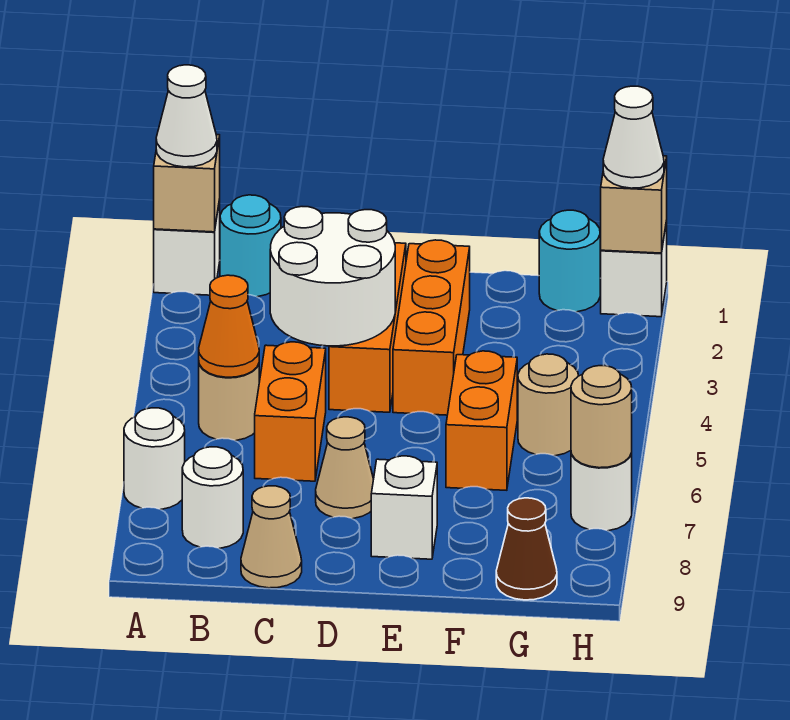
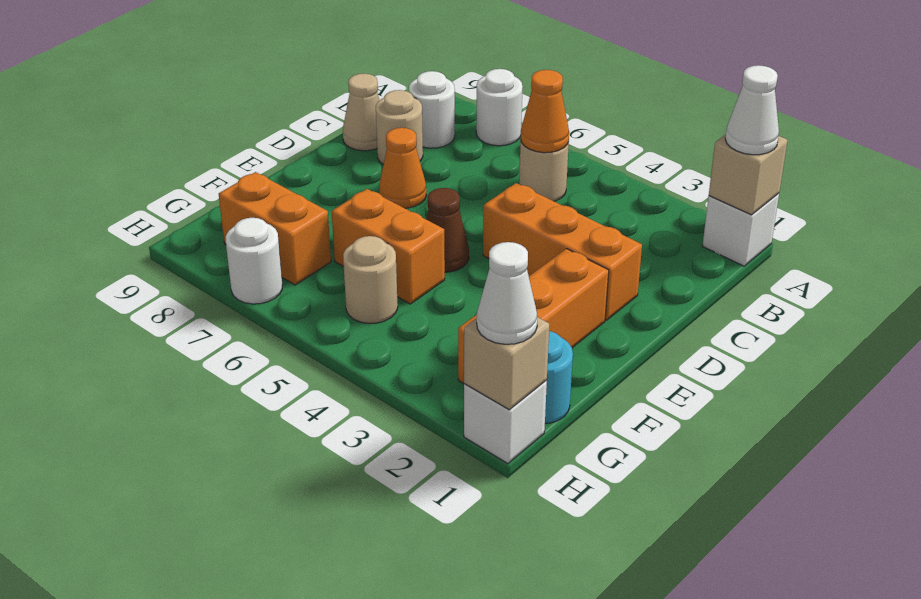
cyan round brick B1 level 1 -> none
white round brick C3:D4 level 2 -> none
orange brick C5:C6 level 1 -> orange brick G7:G8 level 1
tan cone D7 level 1 -> orange cone D7 level 1
orange brick E2:E4 level 1 -> orange brick E2:G2 level 1
white brick E8 level 1 -> none
brown cone G9 level 1 -> brown cone E5 level 1
tan round brick H7 level 2 -> tan round brick C8 level 1

